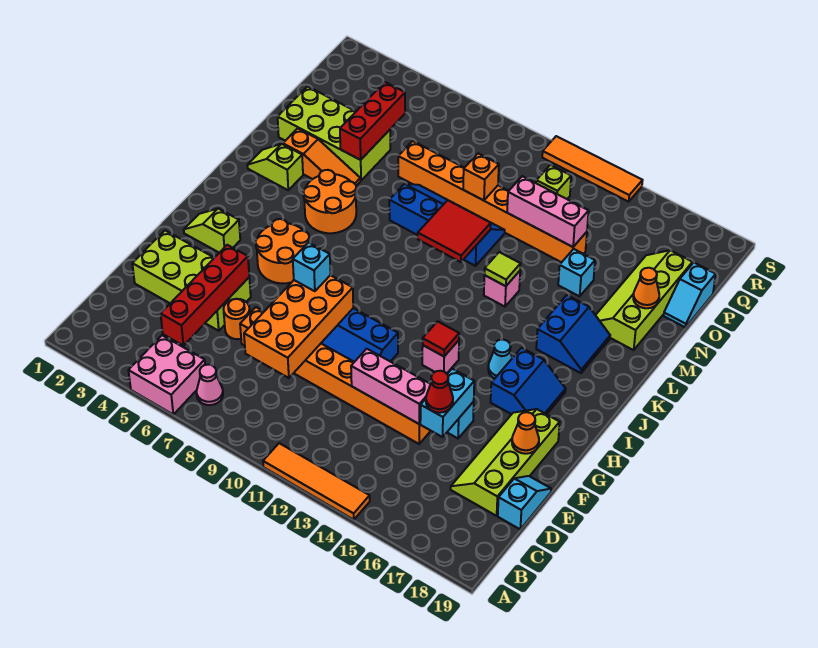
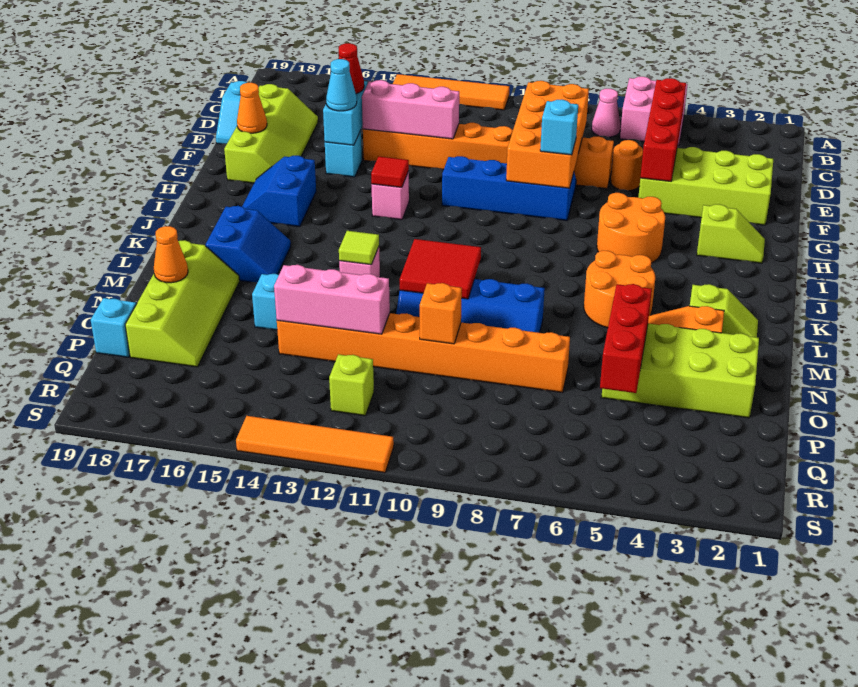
cyan cone I15 level 1 -> cyan cone F15 level 3
blue slope K16:L17 level 1 top 16 -> blue slope K16:L17 level 1 top 17

